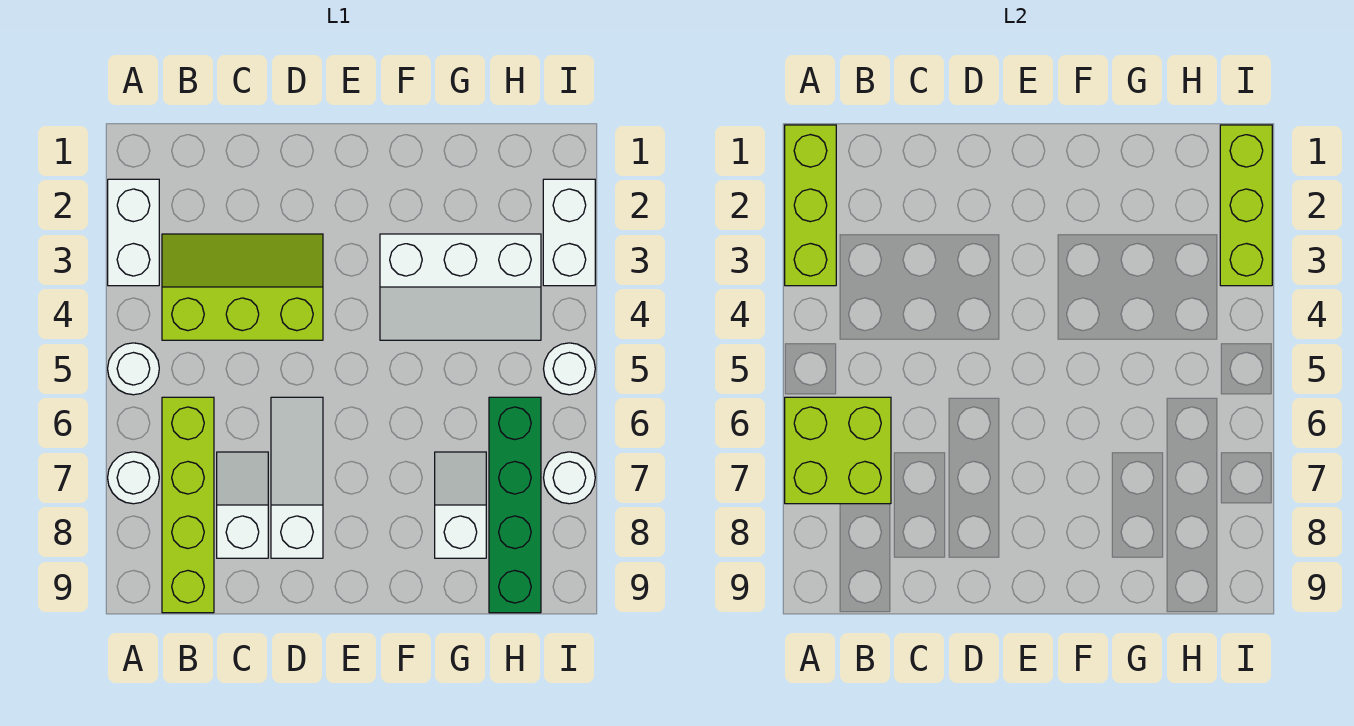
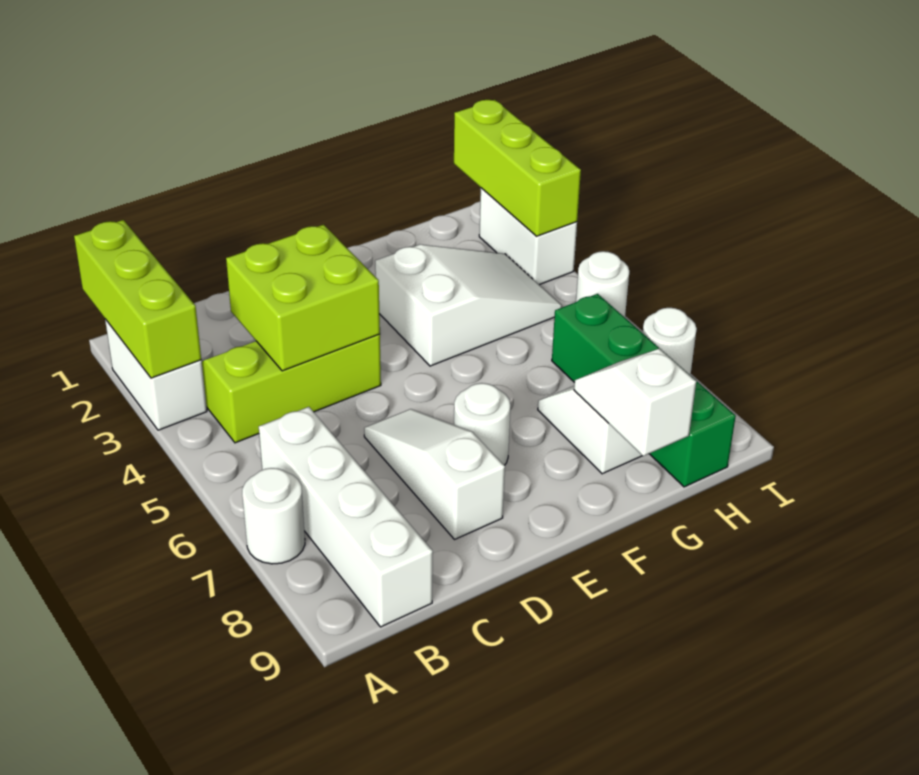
white round brick A5 level 1 -> white round brick E7 level 1
lime brick A6:B7 level 2 -> lime brick C3:D4 level 2
lime brick B6:B9 level 1 -> white brick B6:B9 level 1
white slope C7:C8 level 1 top 8 -> white slope G8:G9 level 2 top 9
white slope F3:H4 level 1 top 3 -> white slope F3:H4 level 1 top F

